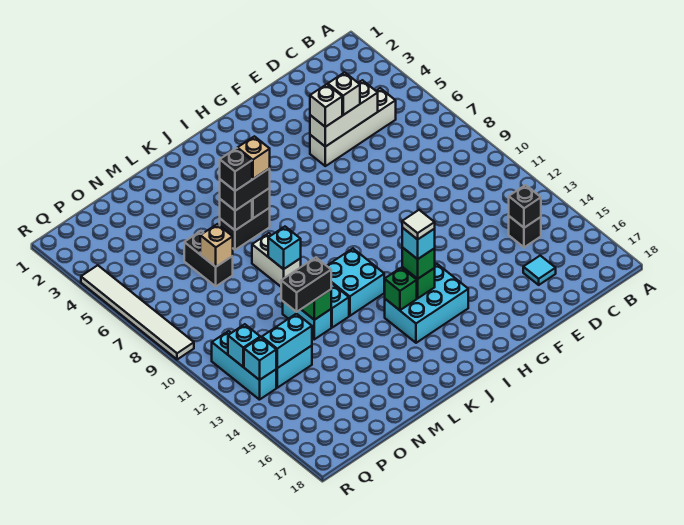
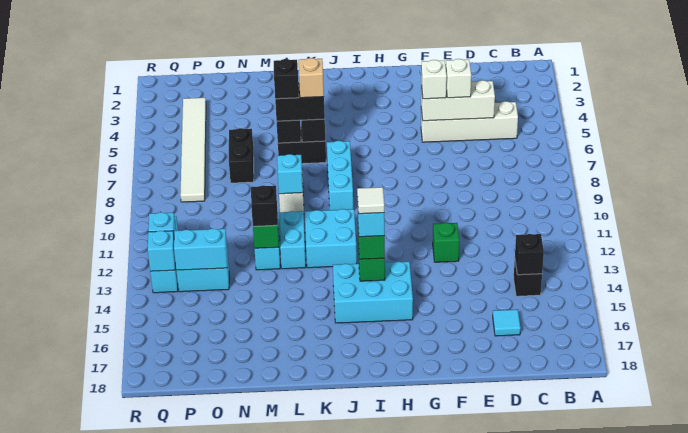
none -> cyan brick J7:J9 level 1
green brick J14 level 2 -> green brick F12 level 1
black brick M12:N12 level 3 -> black brick M12 level 3
tan brick N7 level 2 -> none
white tile R4:R9 level 1 -> white tile P3:P8 level 1

